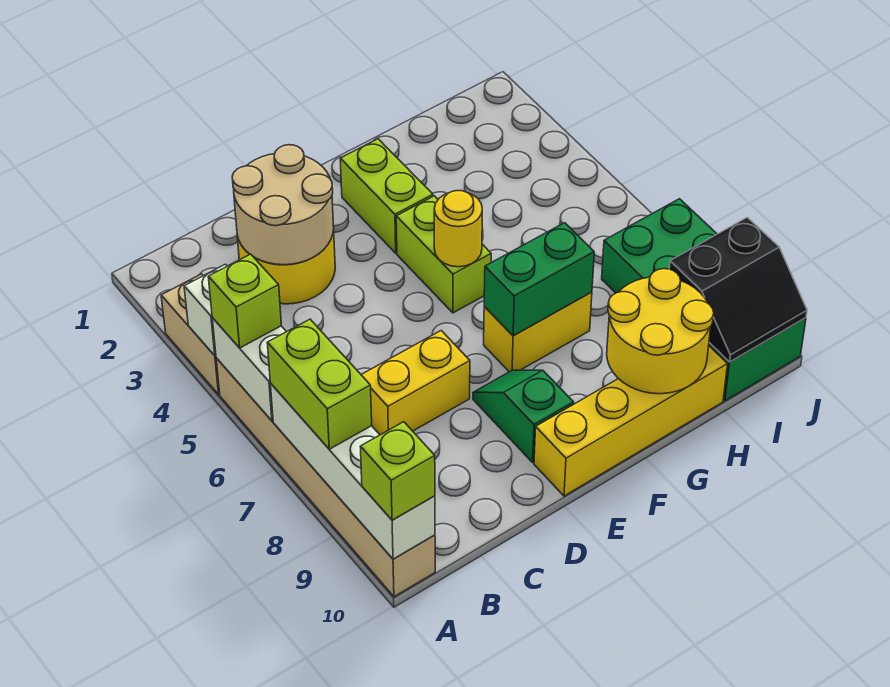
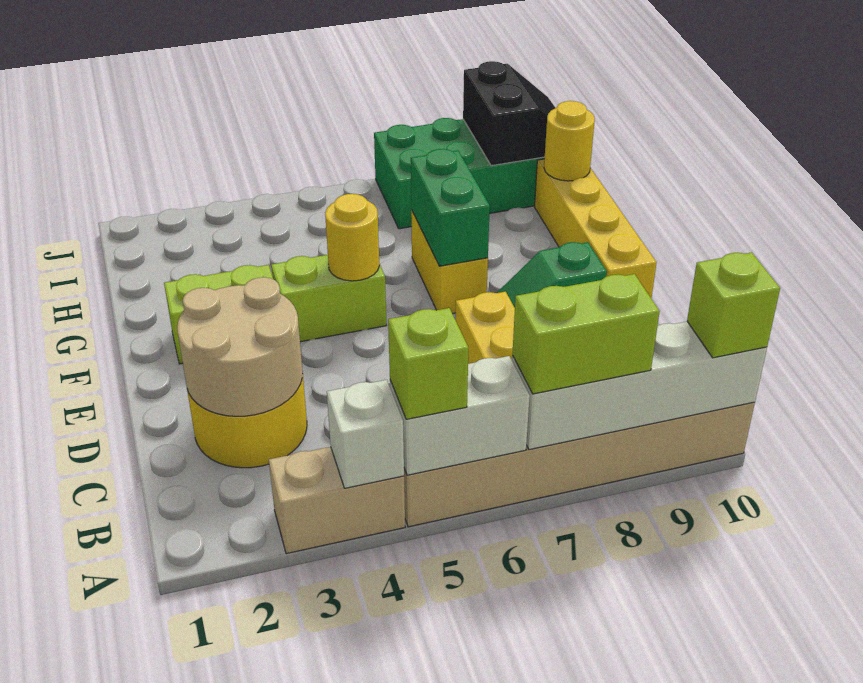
yellow round brick G9:H10 level 2 -> yellow round brick H10 level 2

